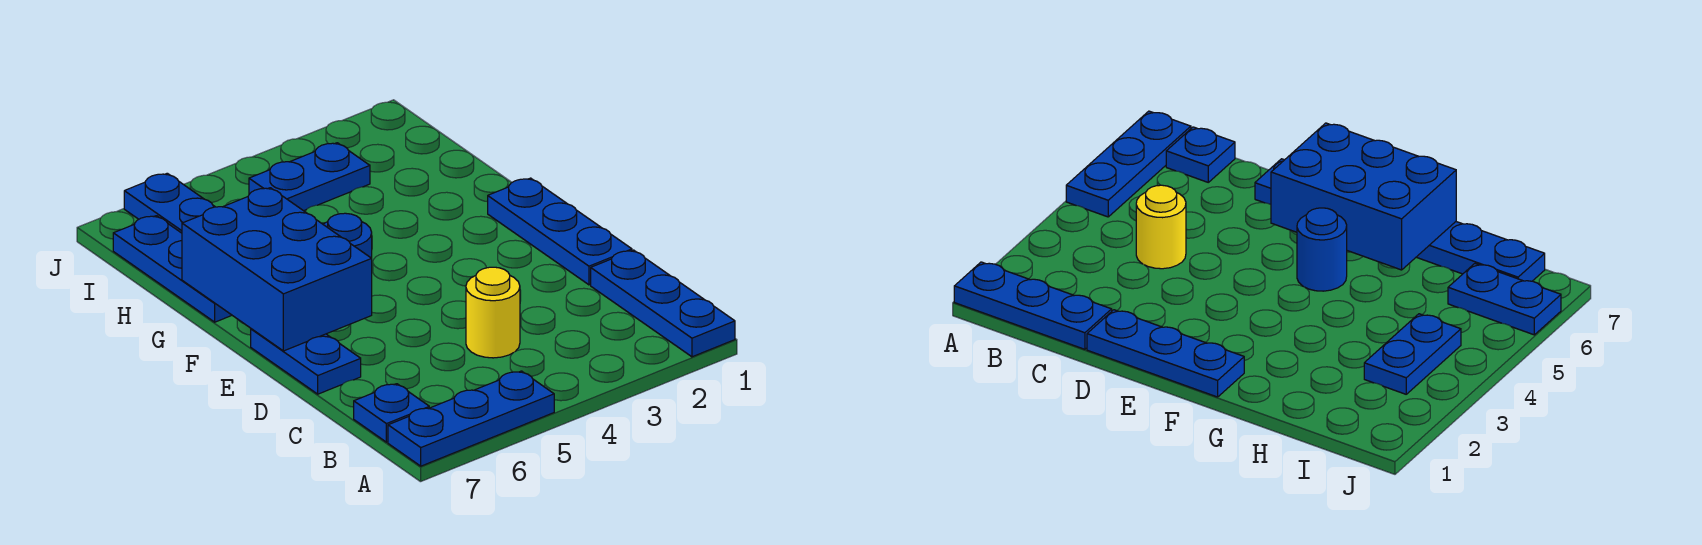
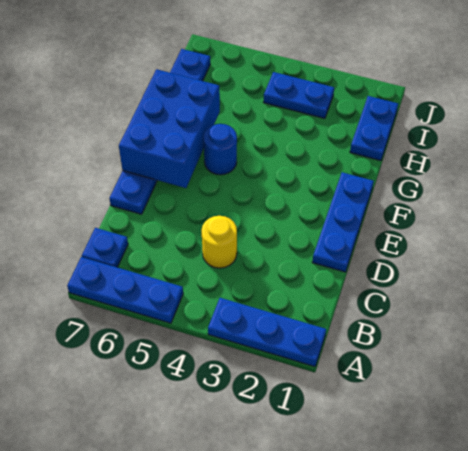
blue plate A1:C1 level 1 -> blue plate A1:A3 level 1
blue plate I6:J6 level 1 -> blue plate H1:I1 level 1

